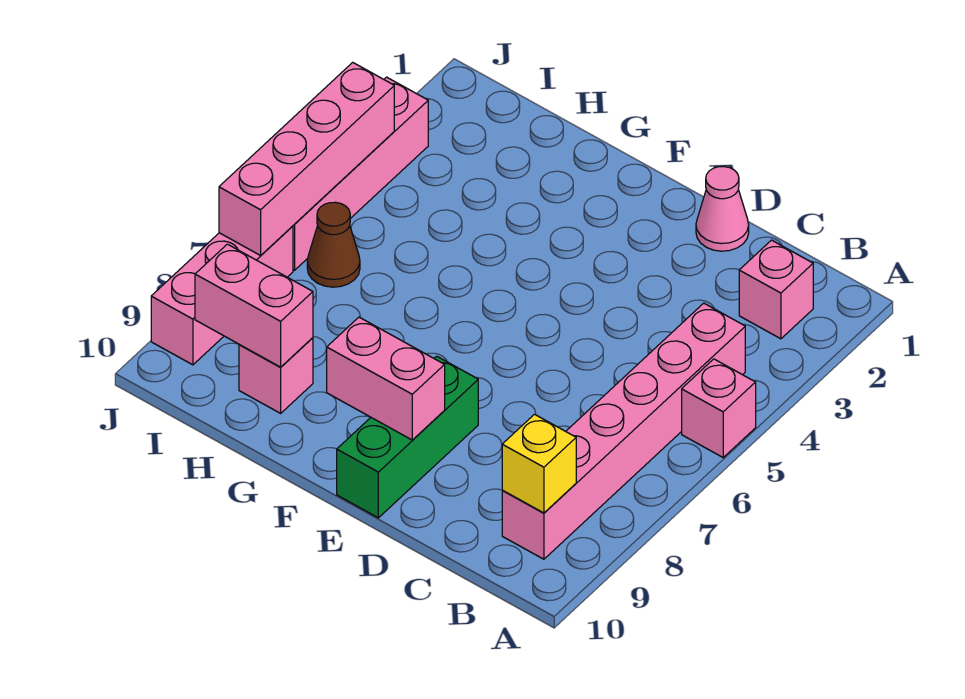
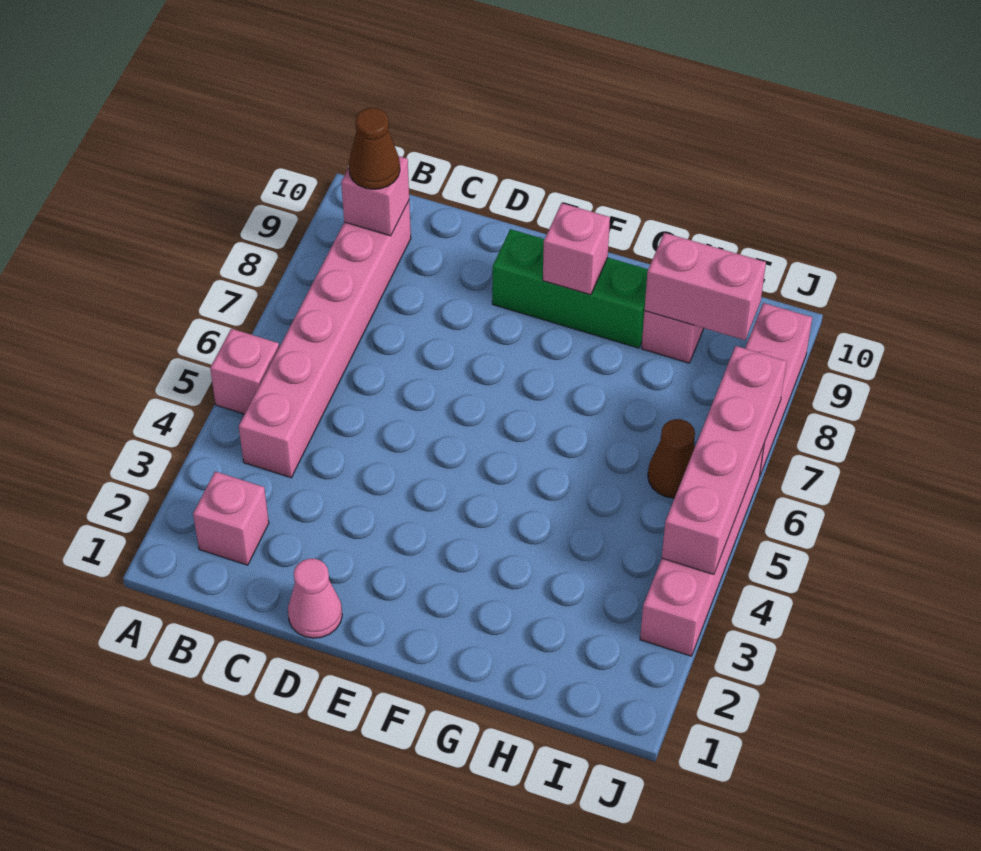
yellow brick B9 level 2 -> pink brick B9 level 2
none -> brown cone B9 level 3
green brick E8:E10 level 1 -> green brick E9:G9 level 1
pink brick E9:F9 level 2 -> pink brick F9 level 2

